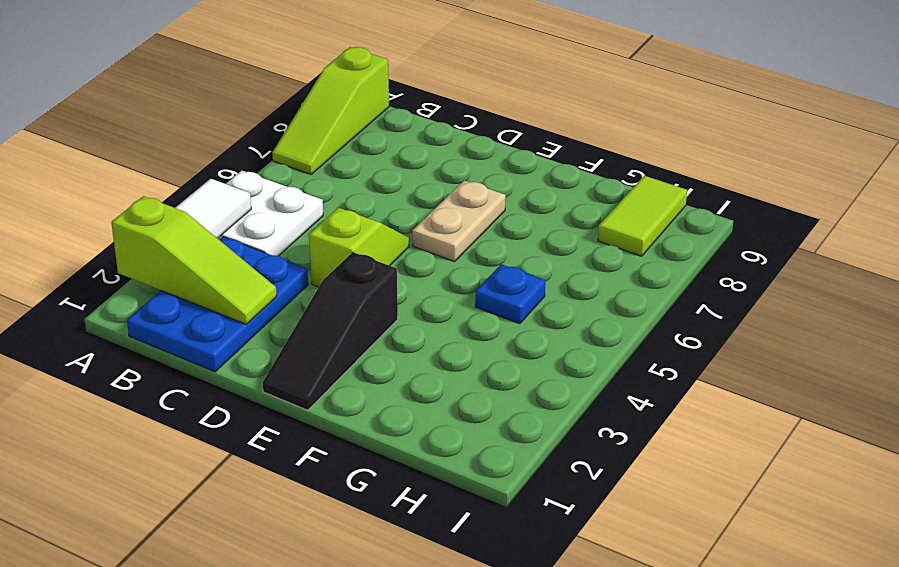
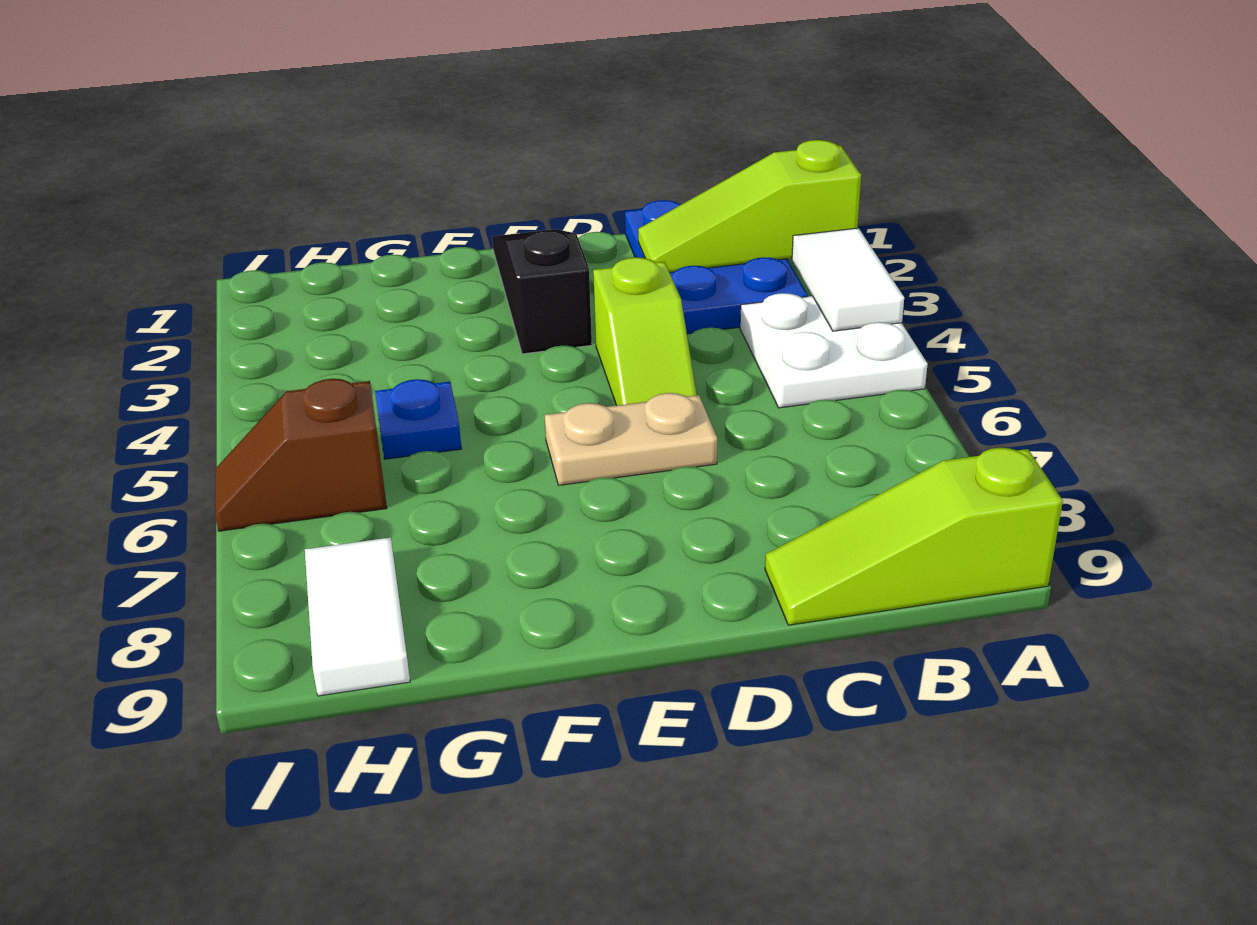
lime slope A7:A9 level 1 top 9 -> lime slope A9:C9 level 1 top A
tan plate E6:E7 level 1 -> tan plate D6:E6 level 1
none -> brown slope H6:I6 level 1 top H
lime tile H8:H9 level 1 -> white tile H8:H9 level 1

